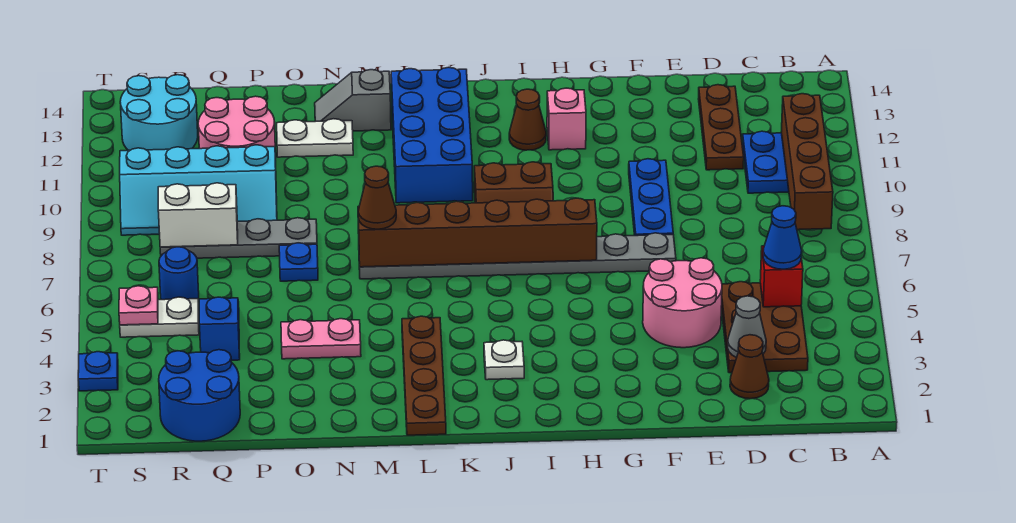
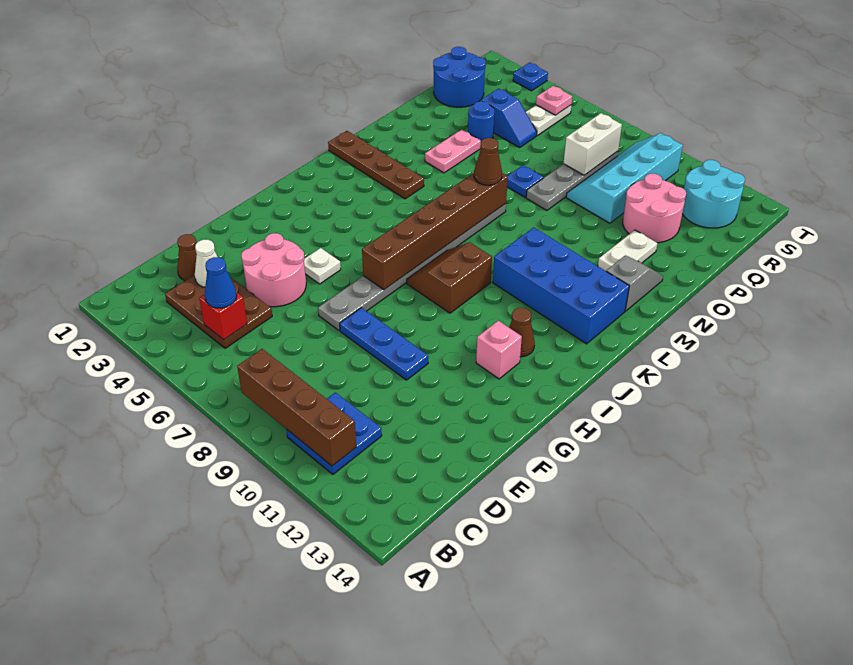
grey cone D3 level 2 -> white cone D3 level 2
brown plate D11:D13 level 1 -> none
white plate J3 level 1 -> white plate G5 level 1
blue round brick R6 level 1 -> blue round brick P4 level 1

